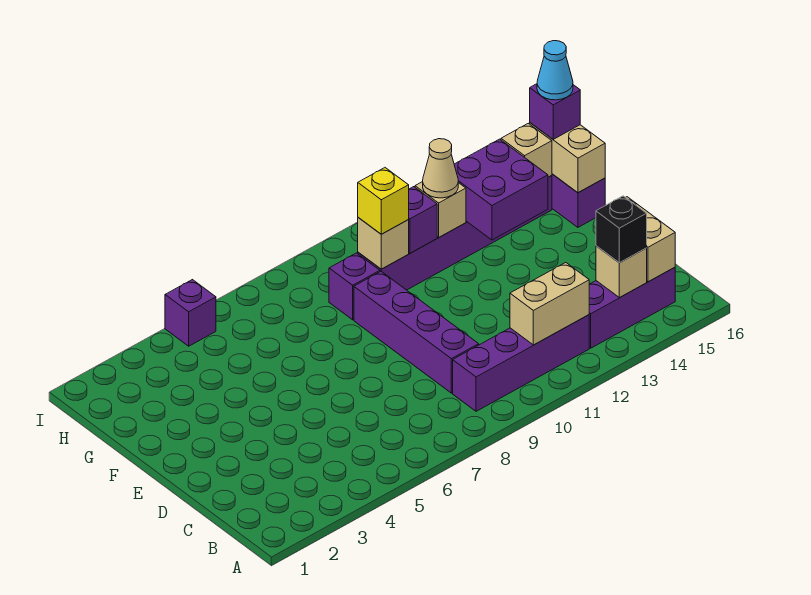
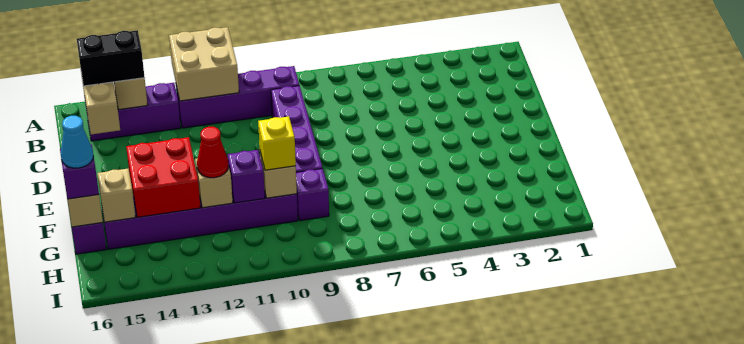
tan brick B11:B12 level 2 -> tan brick A11:B12 level 2
black brick B14 level 3 -> black brick B14:B15 level 3
purple brick F13:G14 level 2 -> red brick F13:G14 level 2
tan cone G12 level 3 -> red cone G12 level 3
purple brick I5 level 1 -> none

